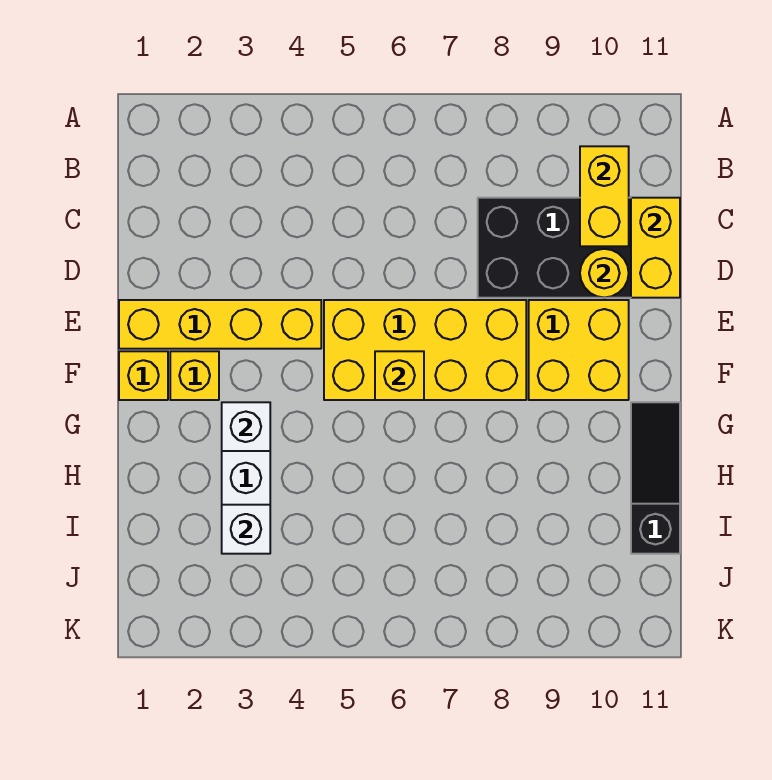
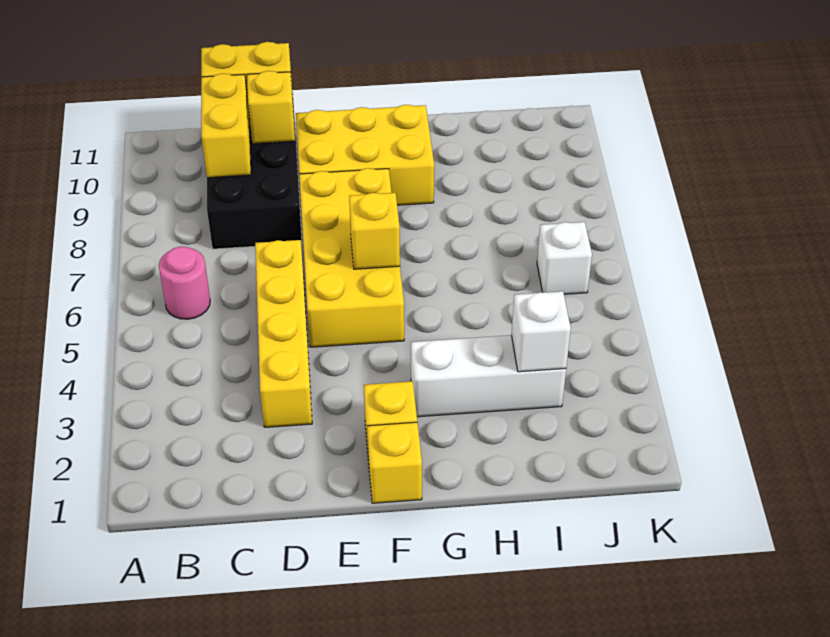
none -> pink round brick B6 level 1
yellow brick B10:C10 level 2 -> yellow brick C9:C10 level 2
yellow round brick D10 level 2 -> yellow brick D10 level 2
yellow brick E1:E4 level 1 -> yellow brick D3:D6 level 1
yellow brick E9:F10 level 1 -> yellow brick E9:G10 level 1
white brick G3 level 2 -> white brick J6 level 1
black slope G11:I11 level 1 top I -> none

